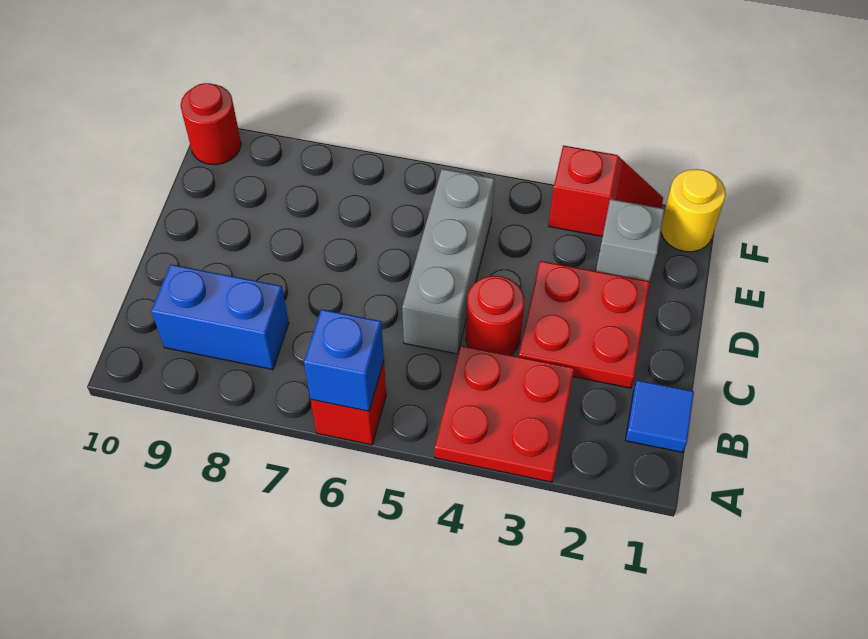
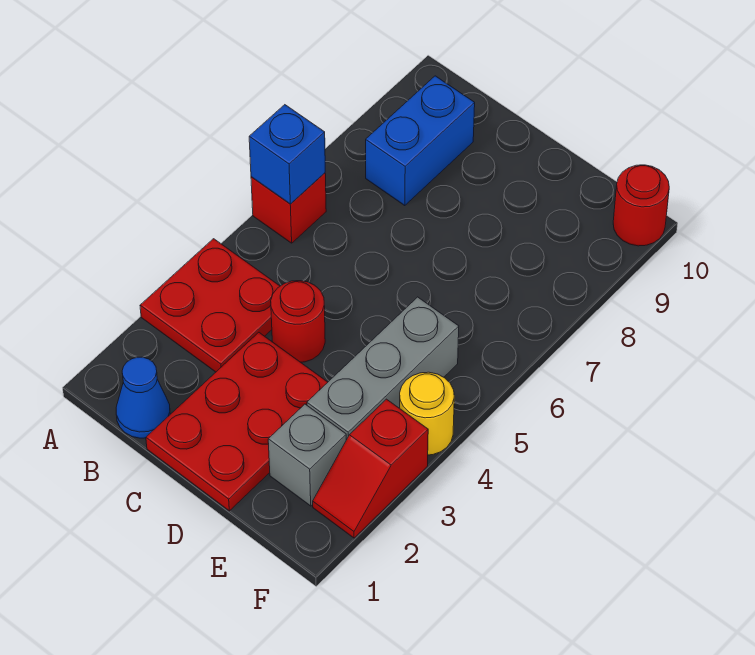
blue tile B1 level 1 -> blue cone B1 level 1
red plate C2:D3 level 1 -> red plate C1:D3 level 1
grey brick C5:E5 level 1 -> grey brick E3:E5 level 1
yellow round brick F1 level 1 -> yellow round brick F4 level 1

